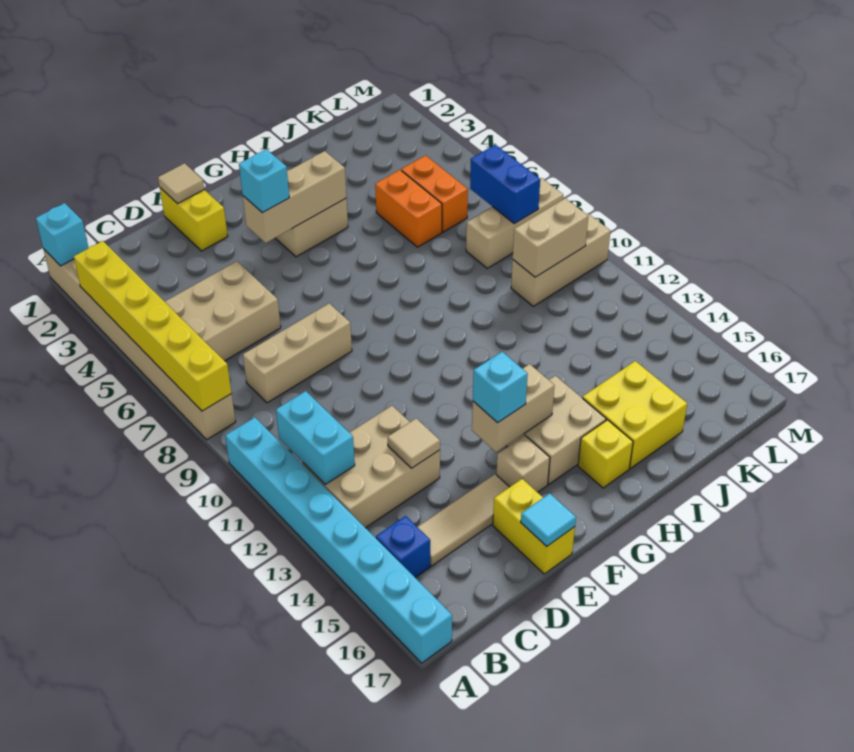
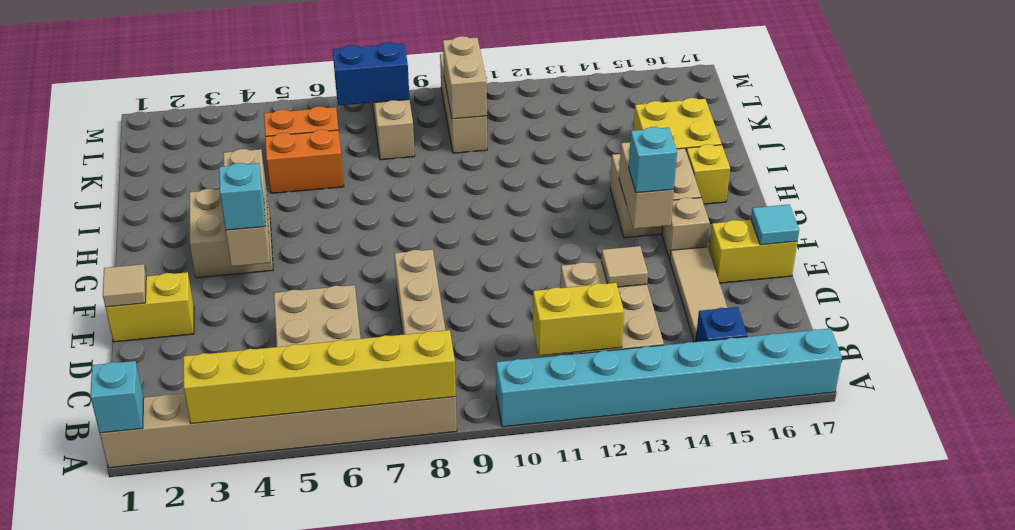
cyan brick B11:B12 level 2 -> yellow brick B11:B12 level 2

